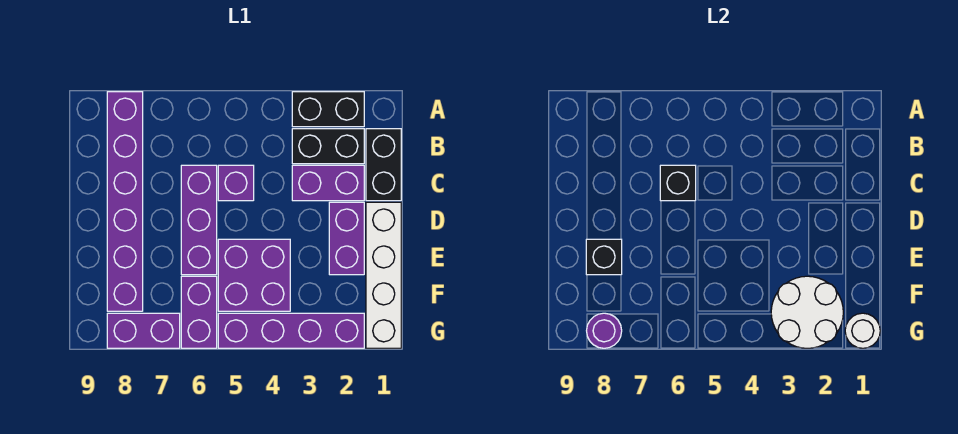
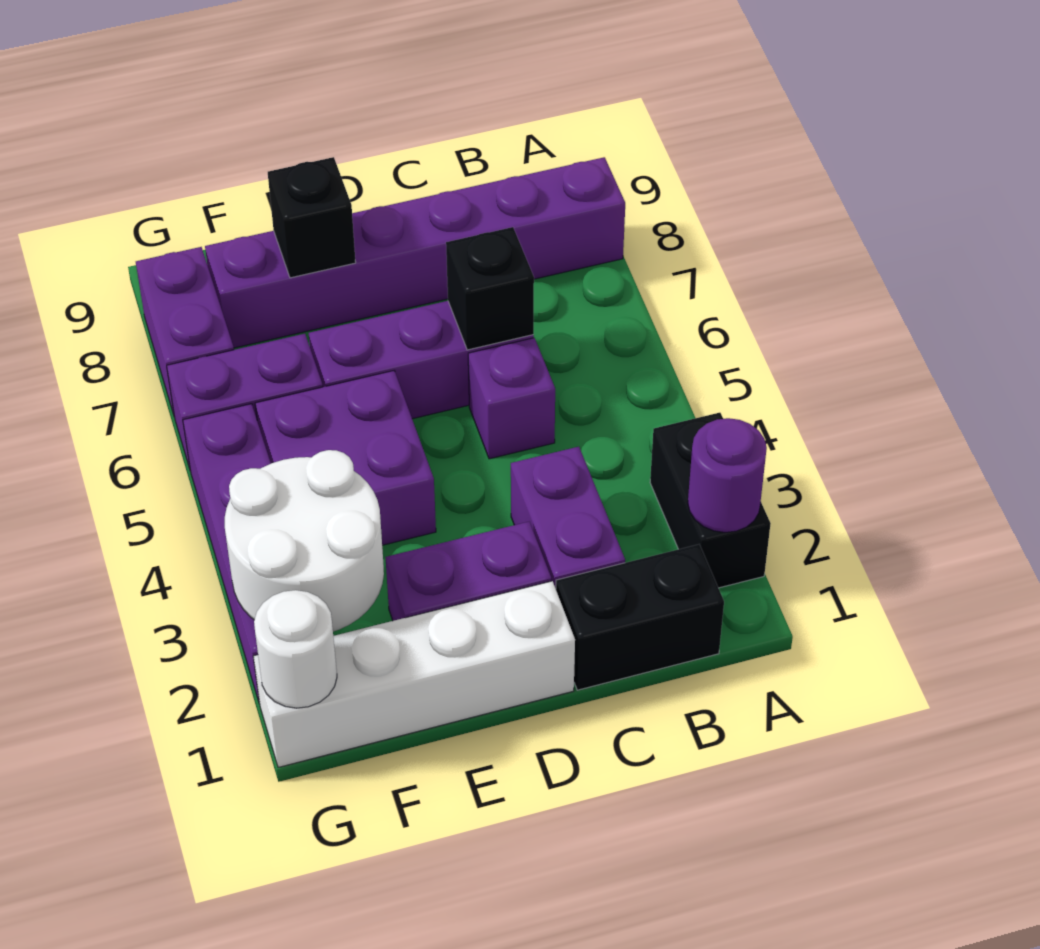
black brick B2:B3 level 1 -> none
purple round brick G8 level 2 -> purple round brick A2 level 2

